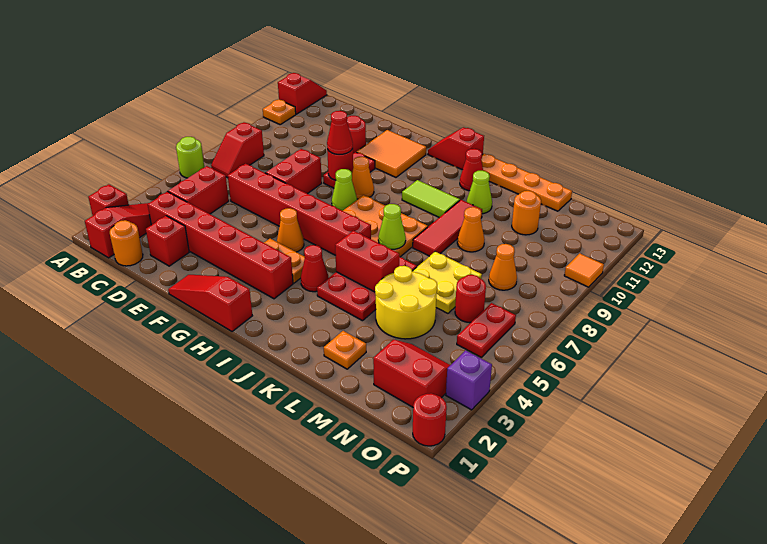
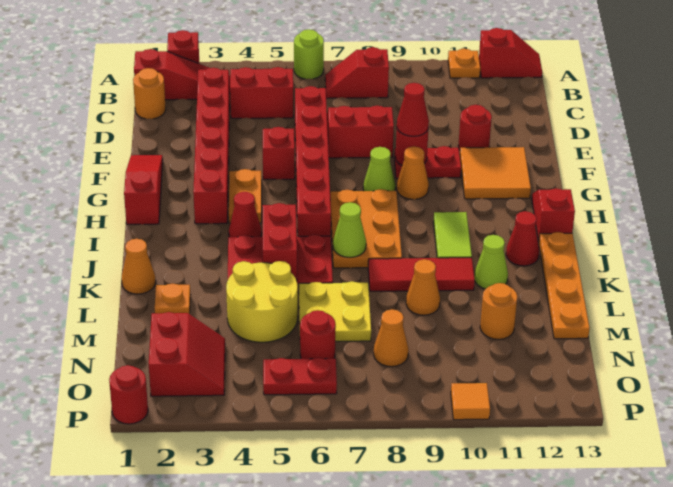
red brick D2 level 1 -> red brick F5 level 1
orange cone G5 level 1 -> orange cone K1 level 1
purple brick P3 level 1 -> none

